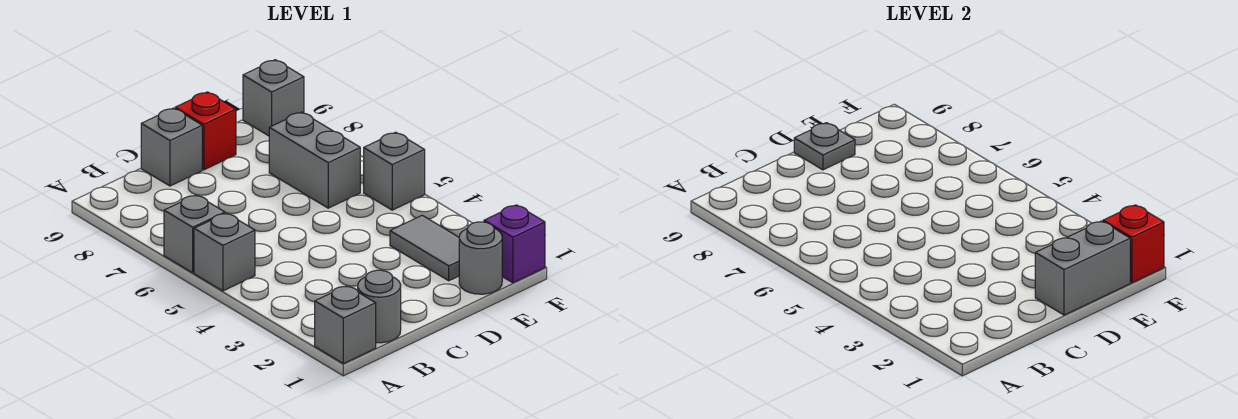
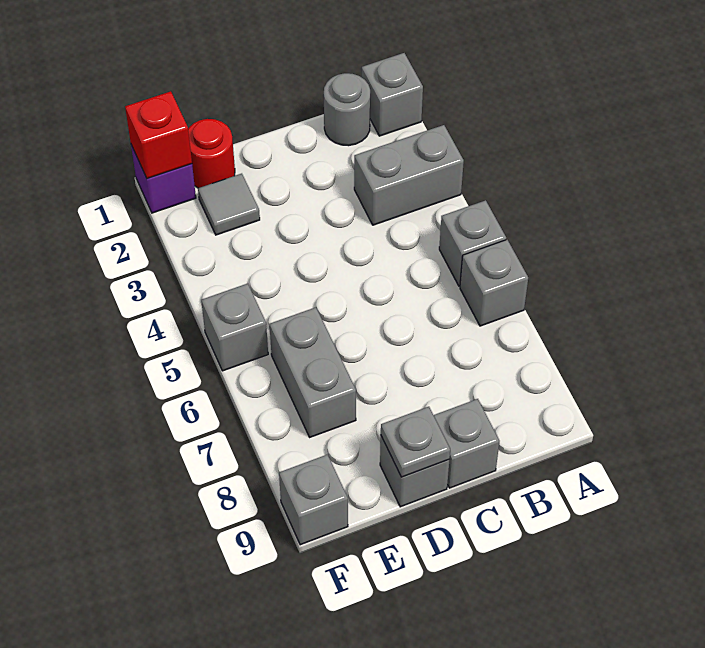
grey brick D1:E1 level 2 -> grey brick A3:B3 level 1
red brick D9 level 1 -> grey brick D9 level 1
grey round brick E1 level 1 -> red round brick E1 level 1
grey tile E2:E3 level 1 -> grey tile E2 level 1

